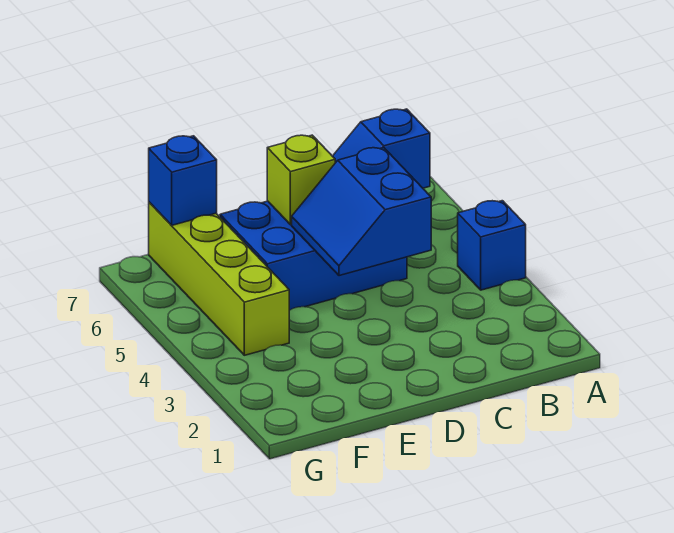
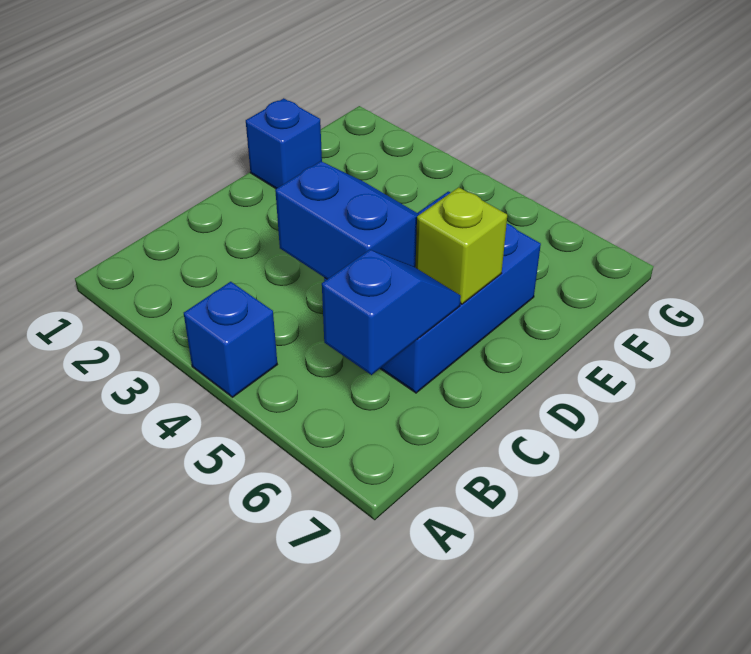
lime brick F4:F7 level 1 -> none
blue brick F7 level 2 -> blue brick E1 level 1

